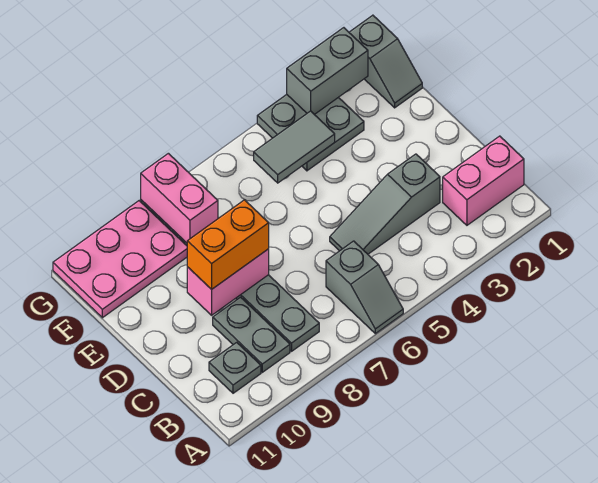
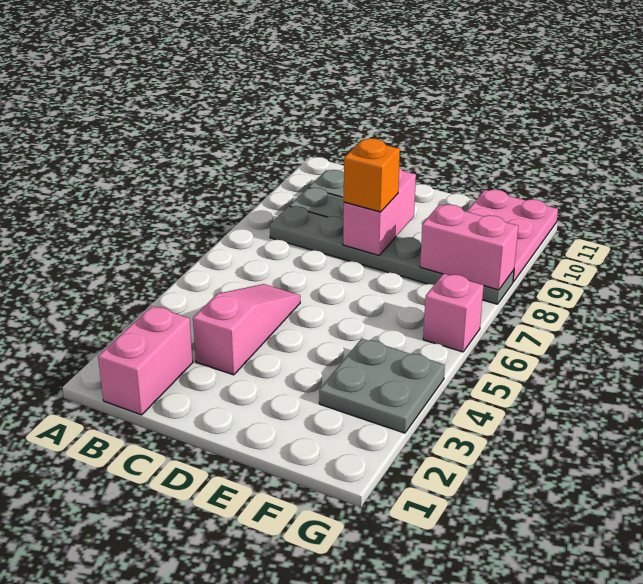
grey slope A6:B6 level 1 top B -> none
grey slope C3:C5 level 1 top 3 -> pink slope C3:C5 level 1 top 3
orange brick D8:D9 level 3 -> orange brick D8 level 3
grey slope F1:G1 level 1 top G -> none
grey tile F4:F5 level 2 -> none
grey brick G2:G3 level 2 -> none
none -> pink brick G6 level 1

